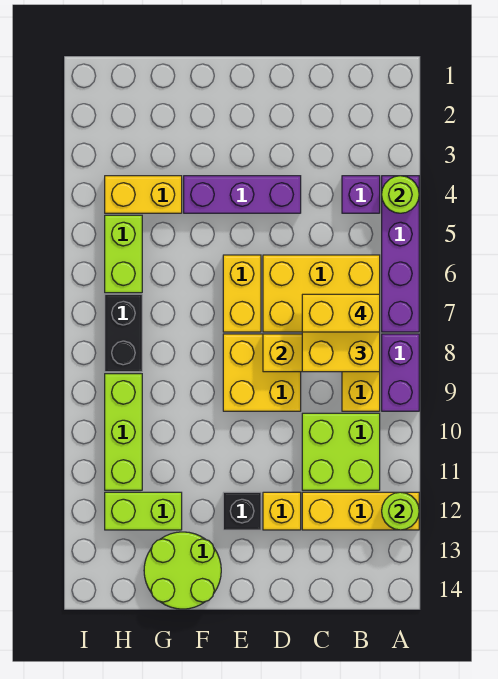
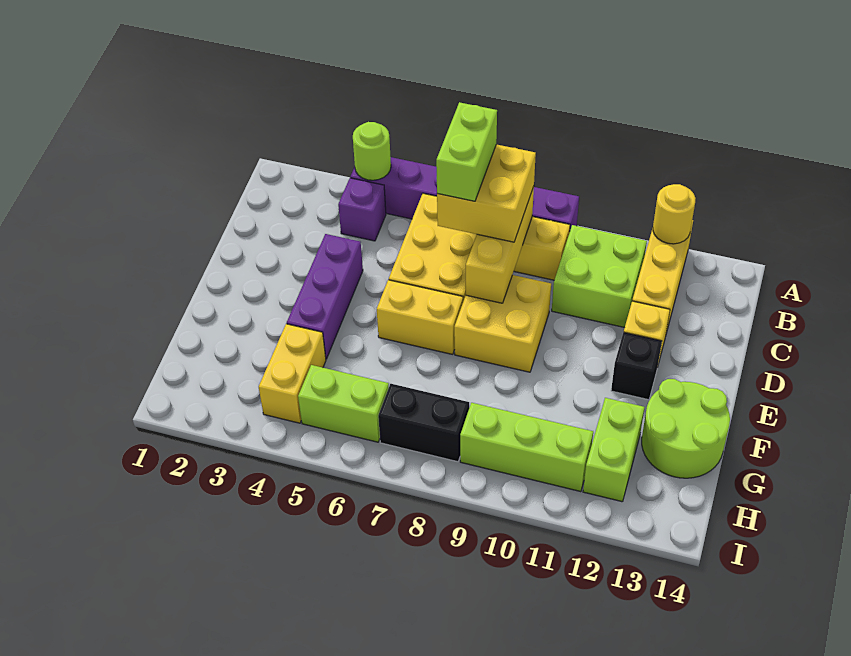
lime round brick A12 level 2 -> yellow round brick A12 level 2
yellow brick B7:C7 level 4 -> lime brick B7:C7 level 4

